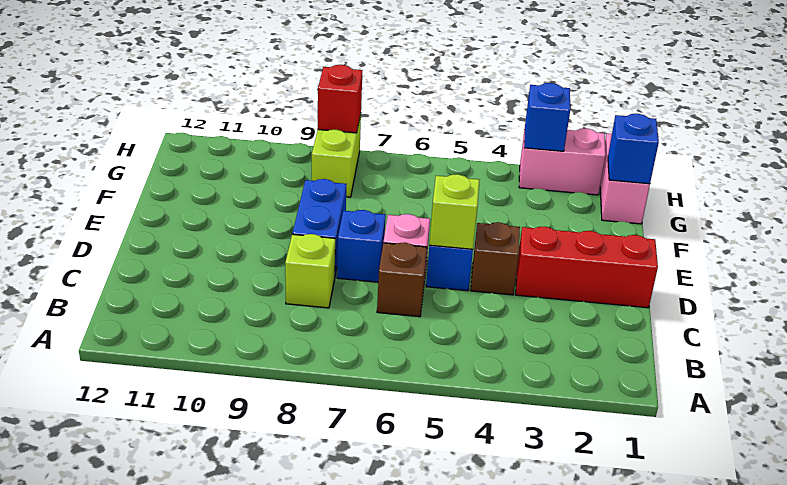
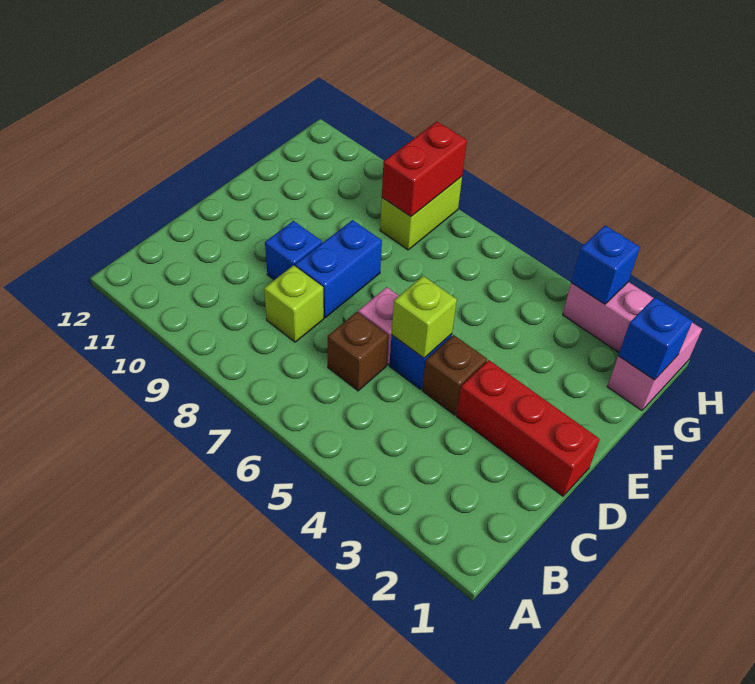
blue brick D7 level 1 -> blue brick D9 level 1
red brick H8 level 2 -> red brick G8:H8 level 2

